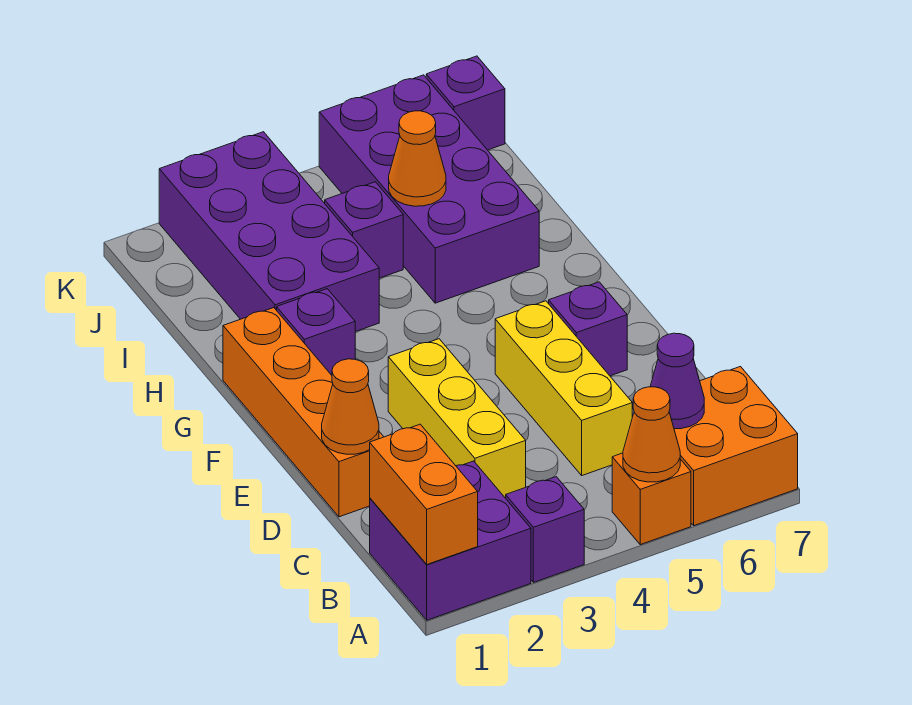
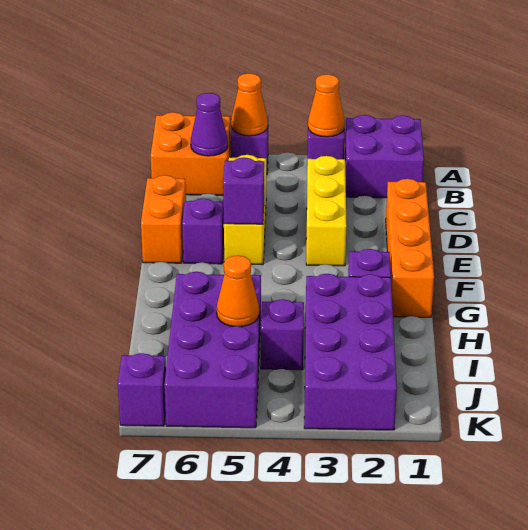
orange brick A1:B1 level 2 -> orange brick D7:E7 level 1
orange brick A5 level 1 -> purple brick A5 level 1
orange cone D1 level 2 -> orange cone A3 level 2
none -> purple brick E5 level 2

